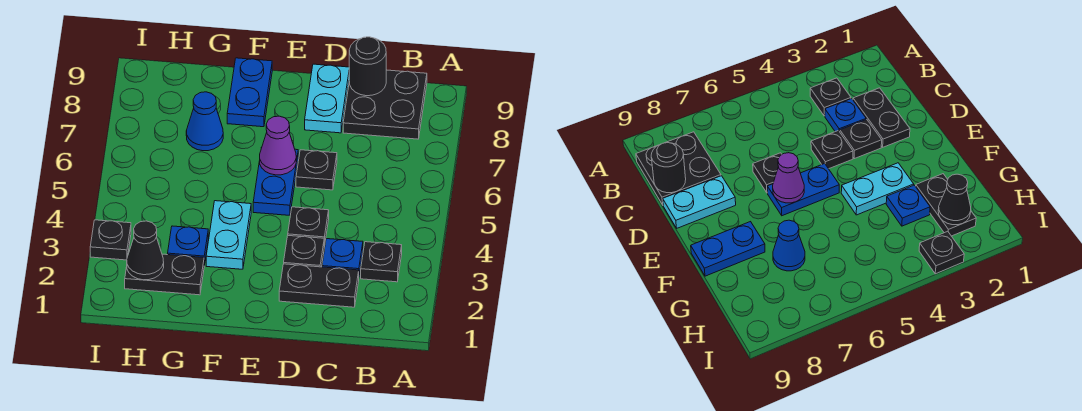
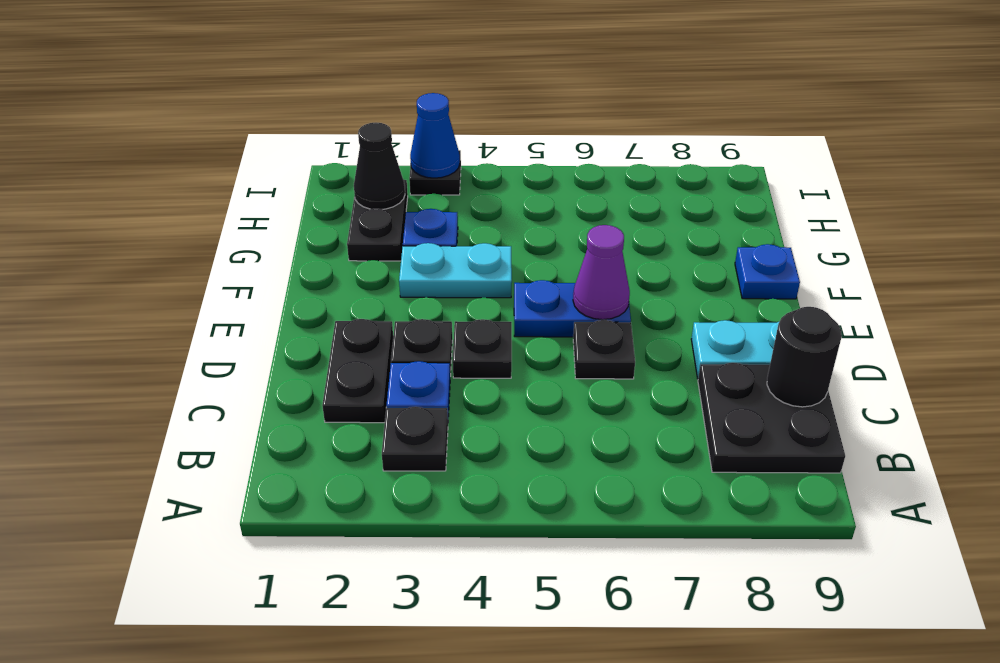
blue plate F8:F9 level 1 -> blue plate F9 level 1
blue cone G7 level 1 -> blue cone I3 level 2

